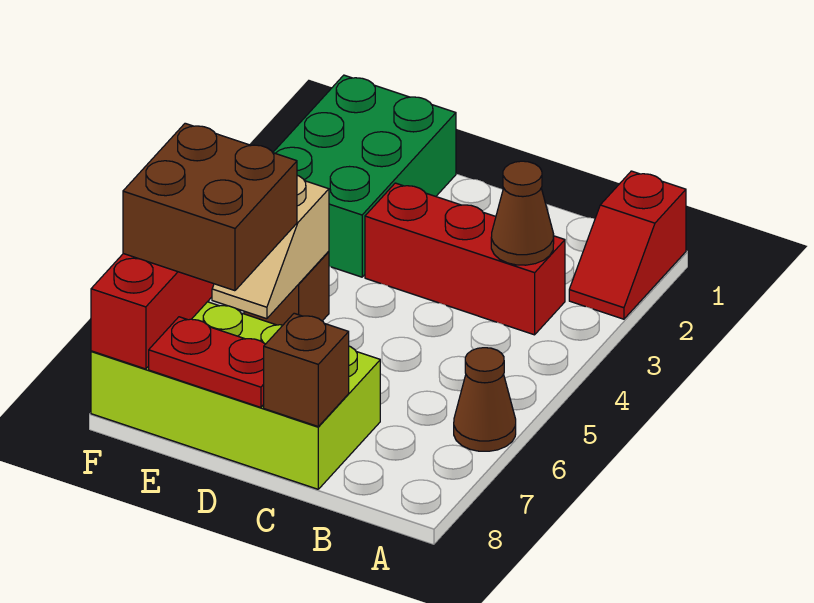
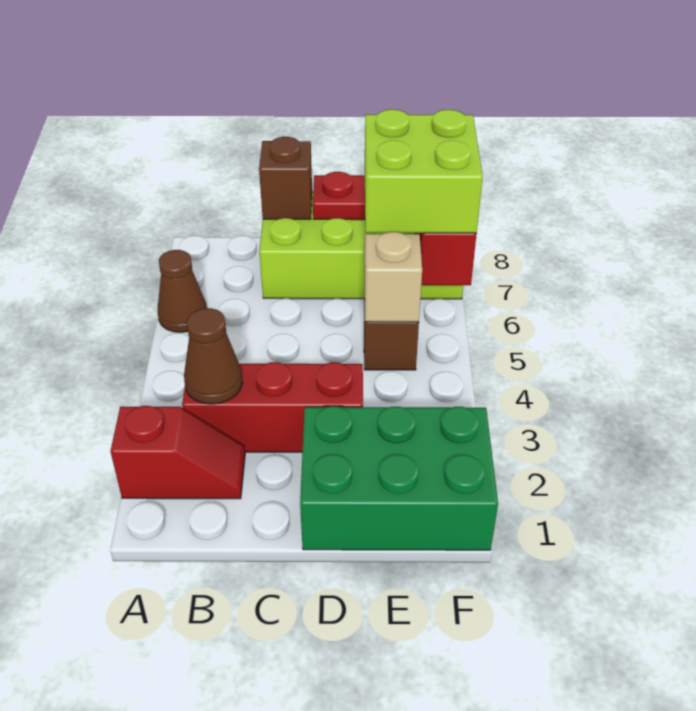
red slope A1:A2 level 1 top 1 -> red slope A2:B2 level 1 top A
green brick E1:F3 level 1 -> green brick D1:F2 level 1
brown brick E6:F7 level 3 -> lime brick E6:F7 level 3

